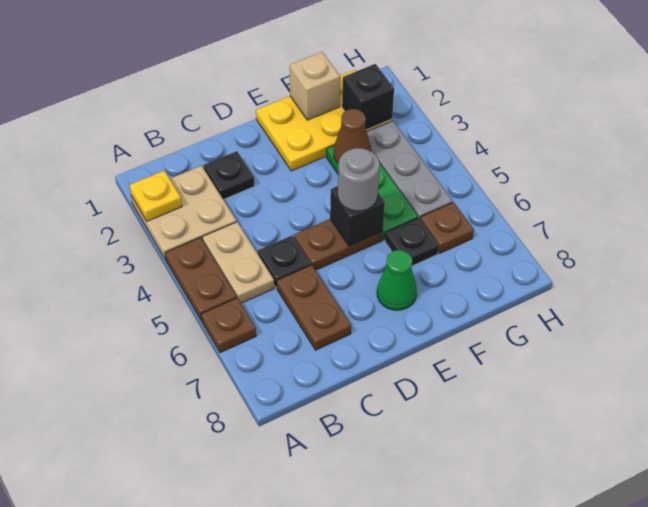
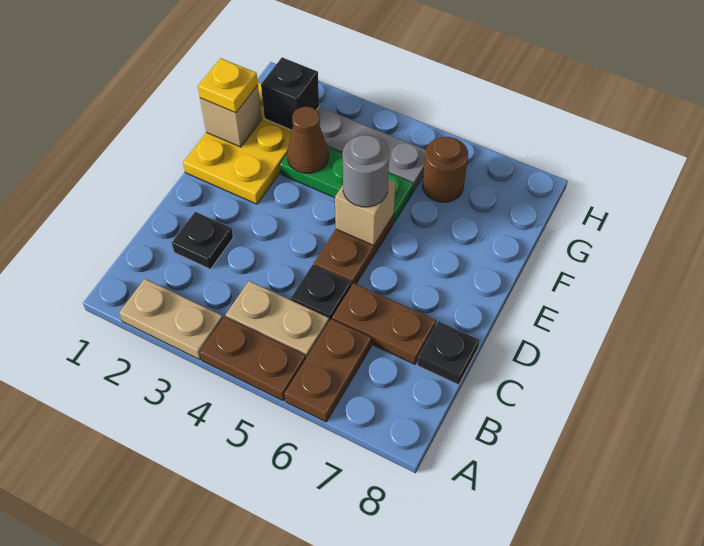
tan plate A2:B3 level 1 -> tan plate A2:A3 level 1
yellow plate A2 level 2 -> yellow plate F1 level 3
brown plate A6 level 1 -> brown plate A6:B6 level 1
black brick E5 level 2 -> tan brick E5 level 2
green cone E7 level 1 -> none
black plate F6 level 1 -> black plate C8 level 1
brown plate G6 level 1 -> brown round brick G6 level 1

